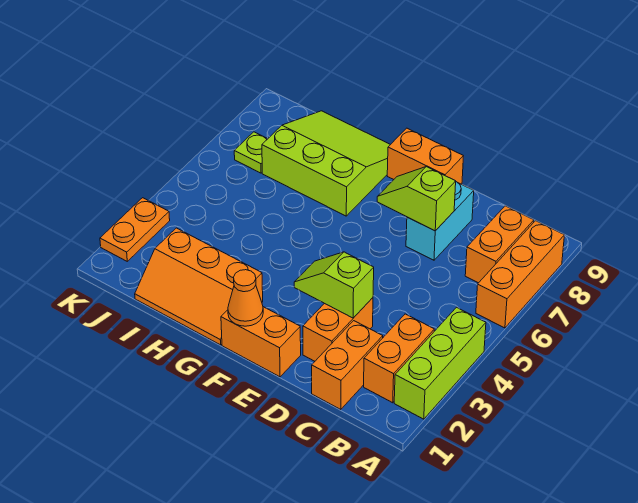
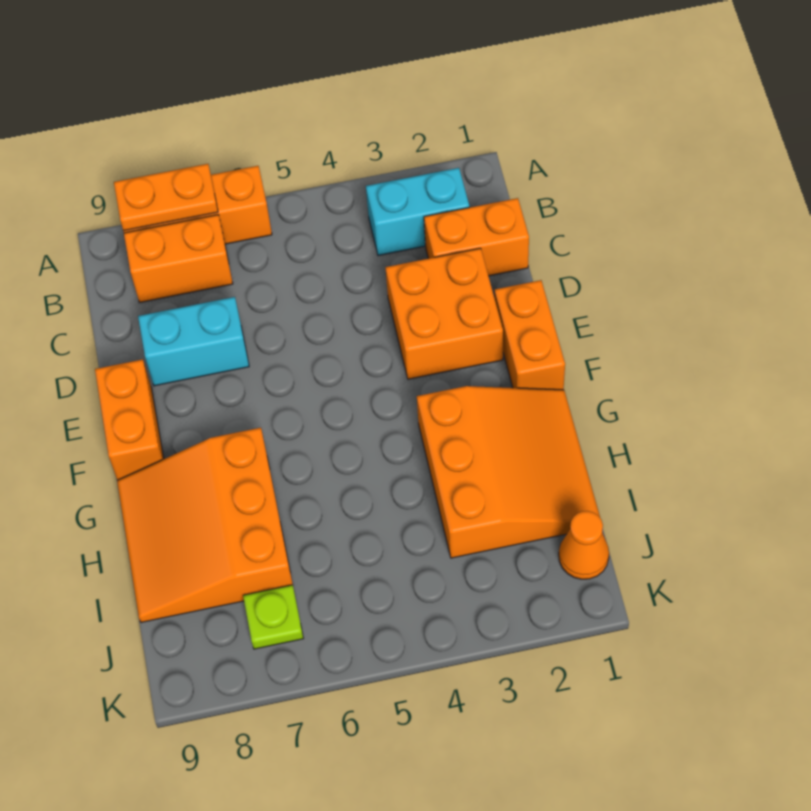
lime brick A2:A4 level 1 -> none
orange brick B2:B3 level 1 -> cyan brick B2:B3 level 1
orange brick D2:D3 level 1 -> orange brick D2:E3 level 1
lime slope D3:E3 level 2 top D -> none
lime slope D7:E7 level 2 top D -> none
orange cone F1 level 2 -> orange cone J1 level 1
orange slope G1:I2 level 1 top 2 -> orange slope G1:I3 level 1 top 3
lime slope G7:I9 level 1 top 7 -> orange slope G7:I9 level 1 top 7
orange plate K2:K3 level 1 -> orange plate A7:A8 level 2

